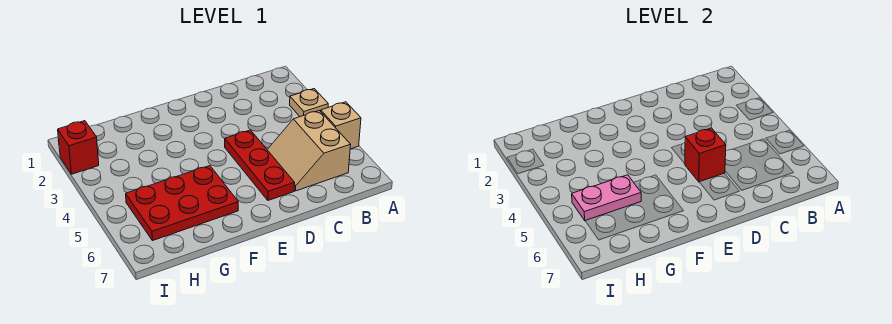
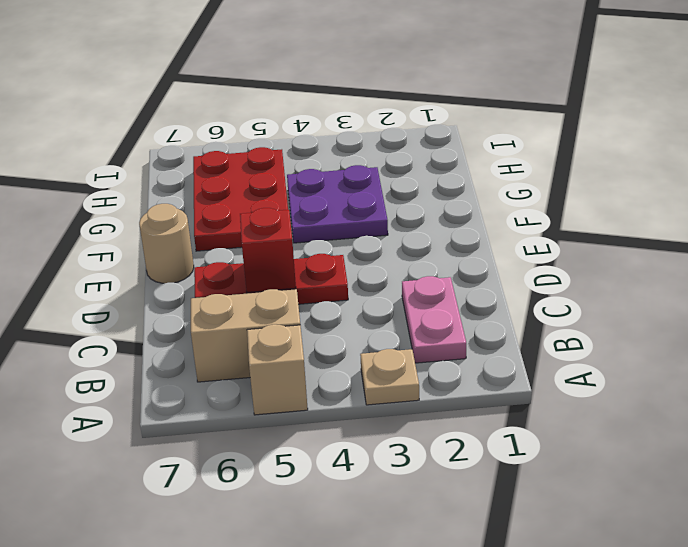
none -> tan round brick E7 level 1
none -> purple plate F3:G4 level 1
pink plate G5:H5 level 2 -> pink plate B2:C2 level 1
red brick I2 level 1 -> none

